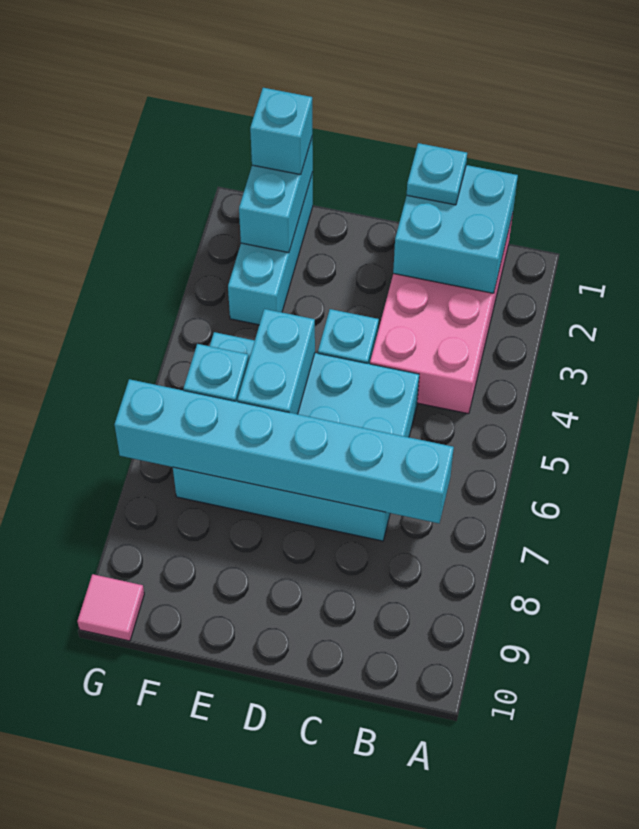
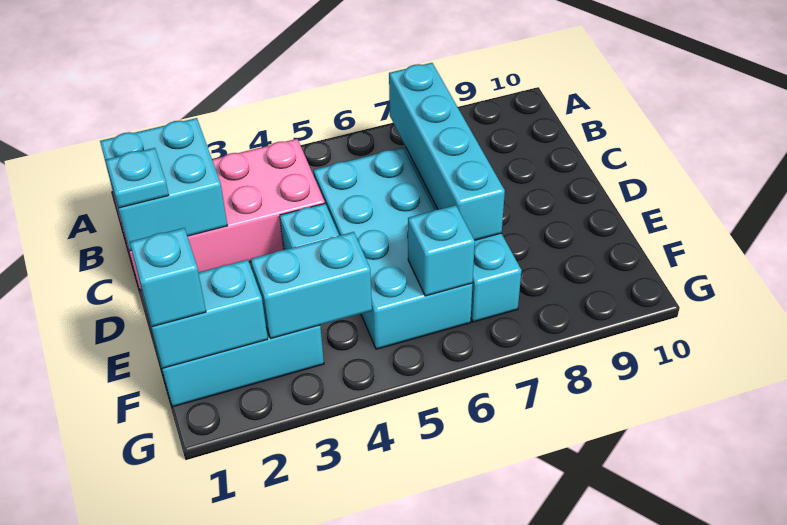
cyan brick B7:G7 level 2 -> cyan brick B7:E7 level 2
cyan brick E5:E6 level 2 -> cyan brick F3:F4 level 2
pink tile G10 level 1 -> none

